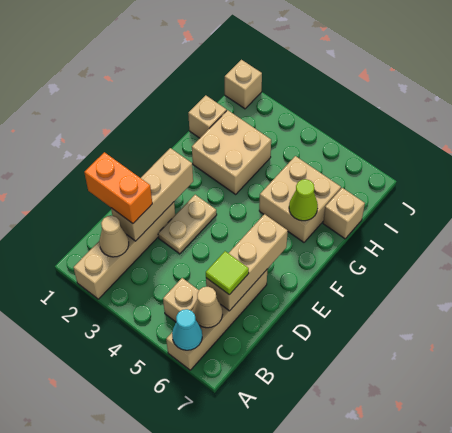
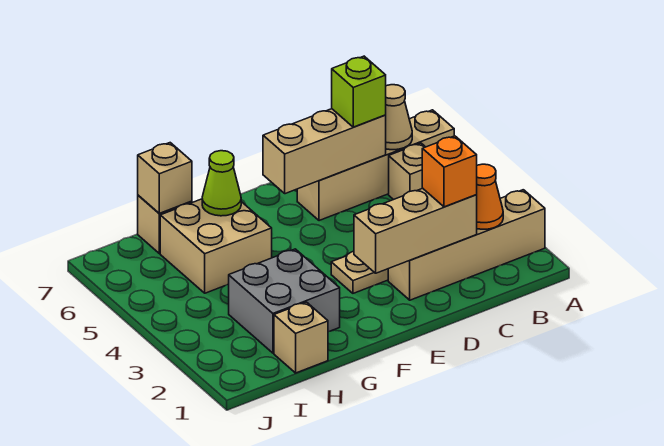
cyan cone A6 level 2 -> none
tan cone B2 level 2 -> orange cone B2 level 2
orange brick C1:C2 level 3 -> orange brick C2 level 3
lime tile C6 level 3 -> lime brick C6 level 3
tan brick G2:H3 level 1 -> grey brick G2:H3 level 1
tan brick J1 level 1 -> tan brick H7 level 2

